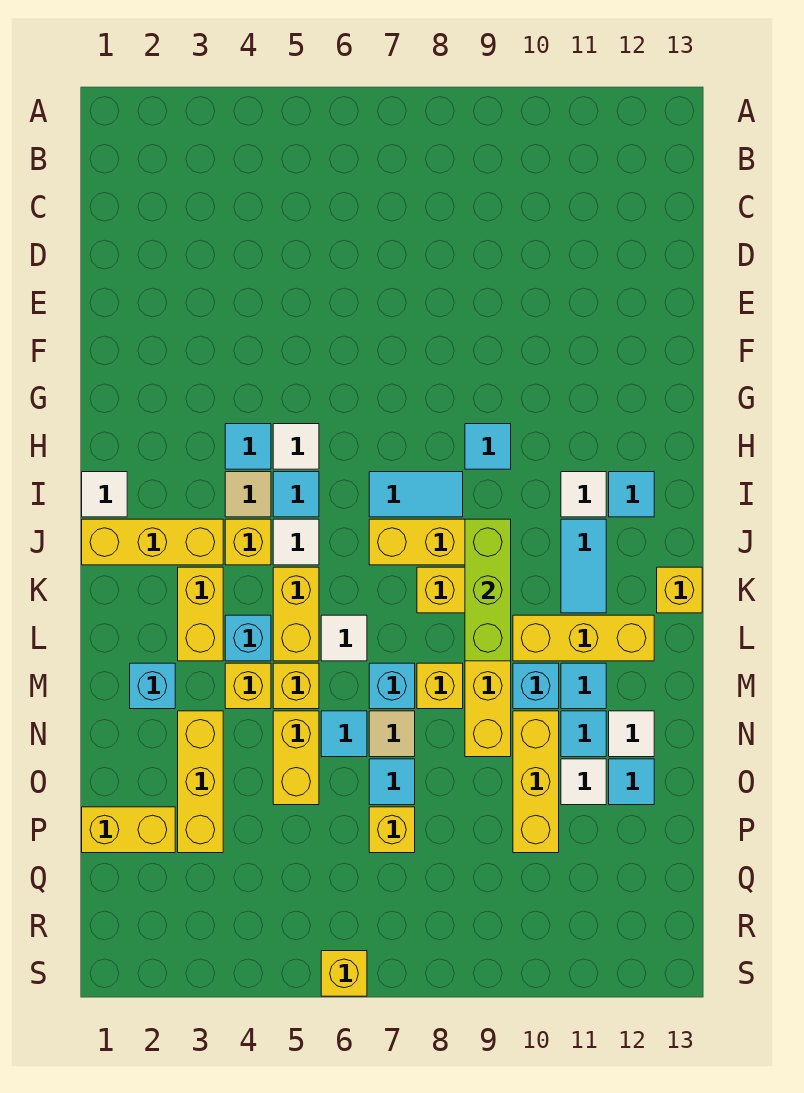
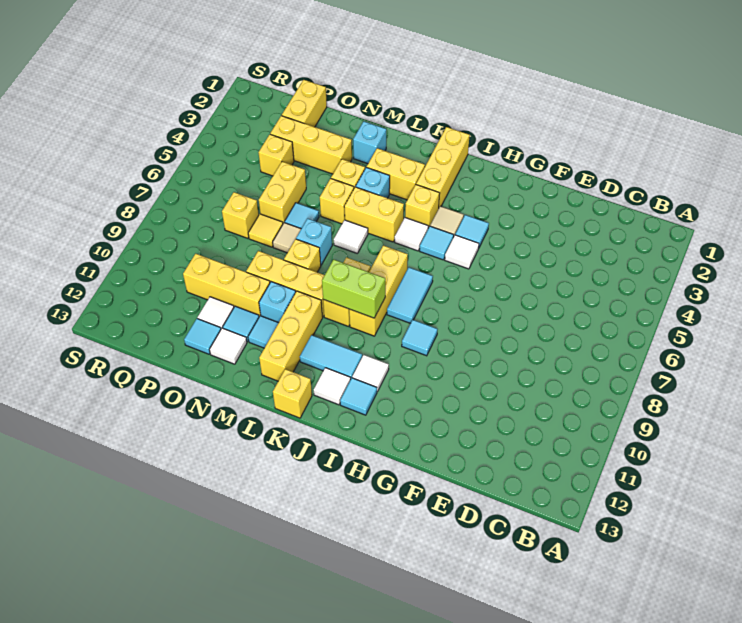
white tile I1 level 1 -> white tile J12 level 1
lime brick J9:L9 level 2 -> lime brick J9:K9 level 2
yellow brick N5:O5 level 1 -> yellow brick O5:O6 level 1
cyan tile O7 level 1 -> yellow tile O7 level 1
yellow brick S6 level 1 -> yellow brick P4 level 1

